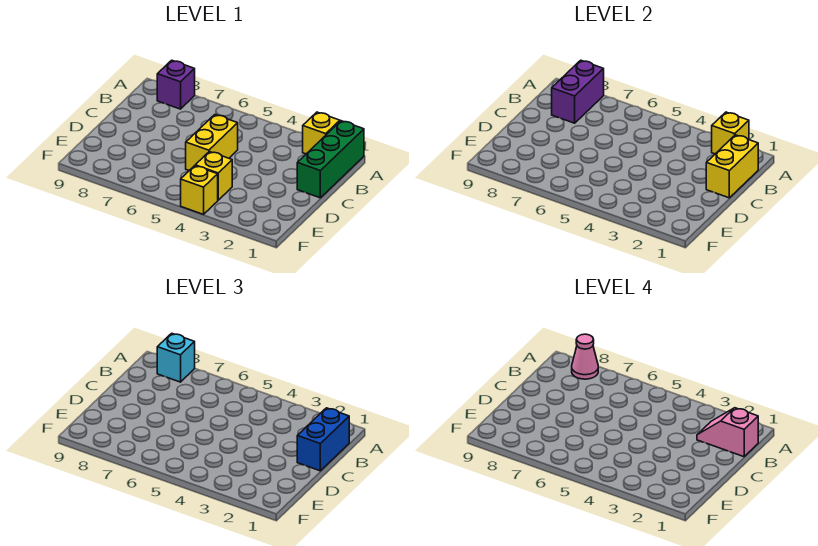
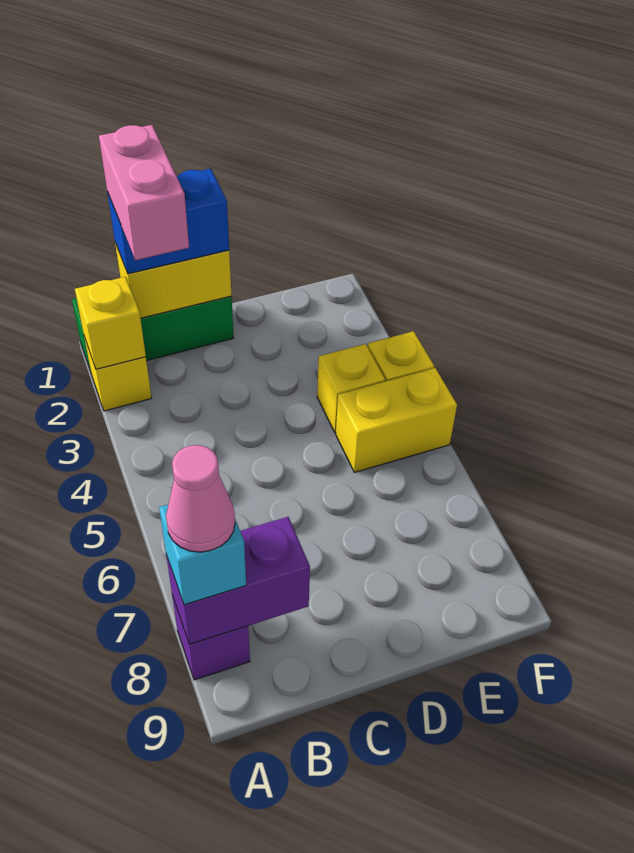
pink slope B1:B2 level 4 top 1 -> pink brick B1:B2 level 4
yellow brick C5:D5 level 1 -> yellow brick E5:F5 level 1

